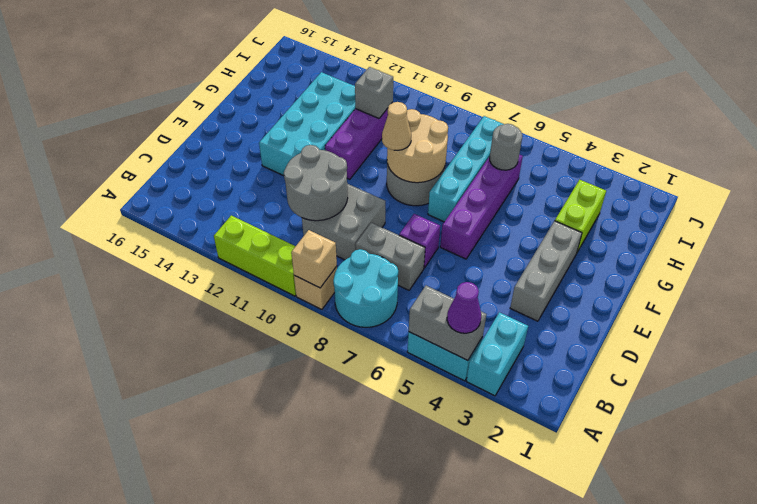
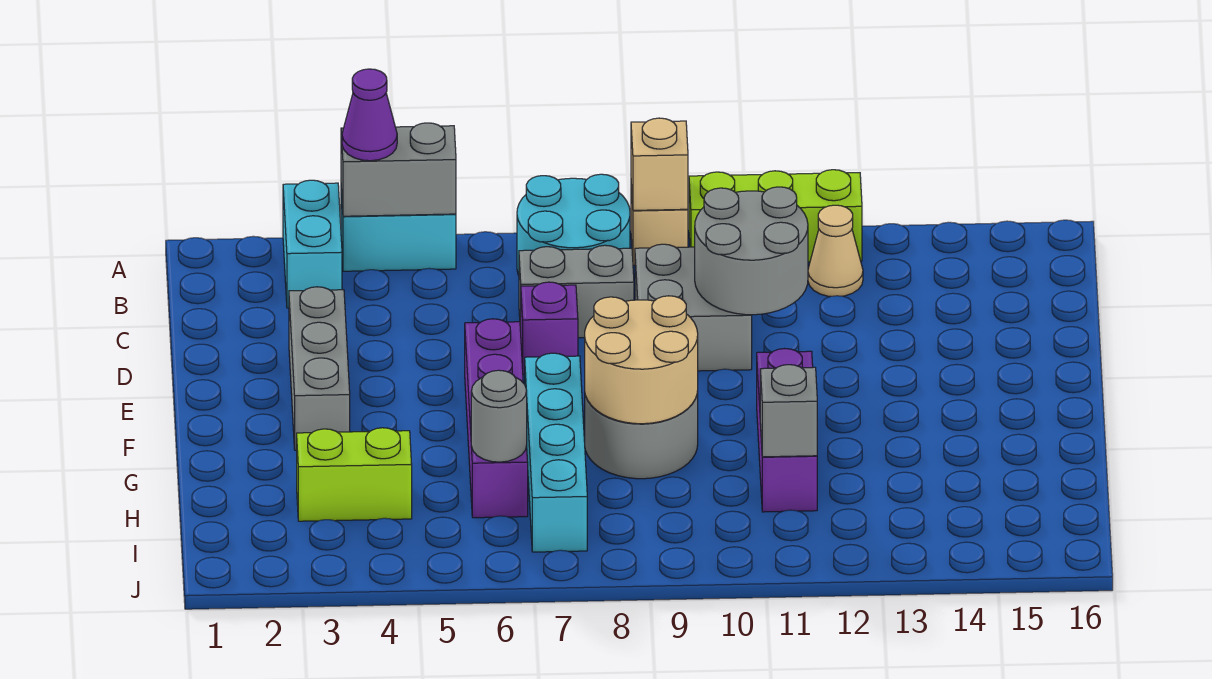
cyan brick E12:H13 level 1 -> none
tan cone F9 level 3 -> tan cone B12 level 1
lime brick G3:H3 level 1 -> lime brick H3:H4 level 1

